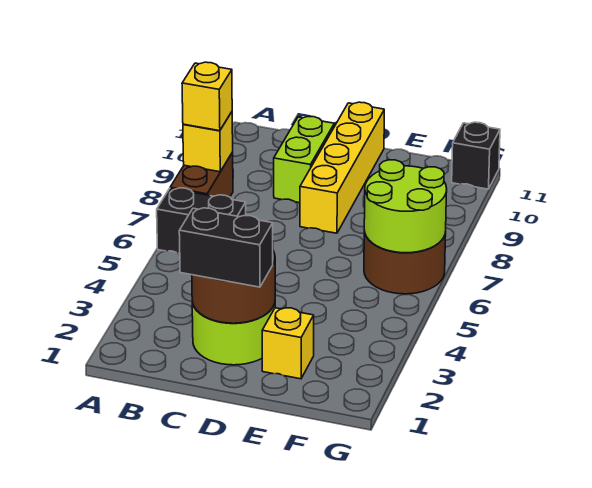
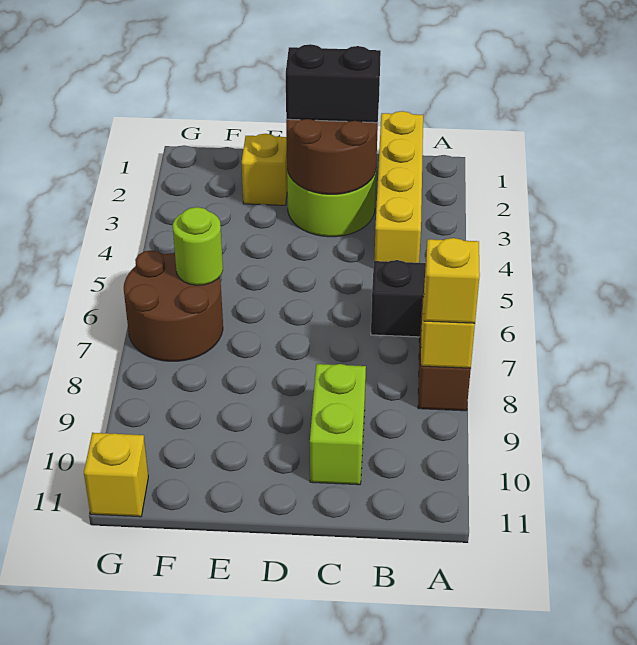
yellow brick D8:D11 level 1 -> yellow brick B1:B4 level 1
lime round brick F6:G7 level 2 -> lime round brick F6 level 2
black brick G11 level 1 -> yellow brick G11 level 1

